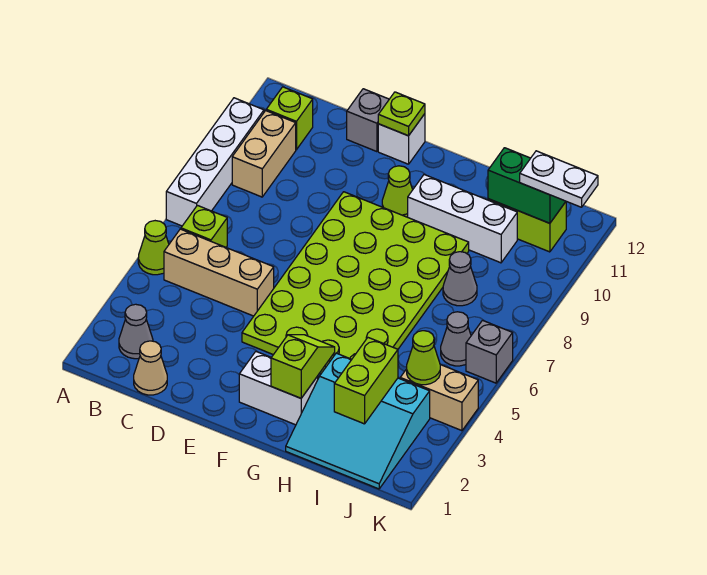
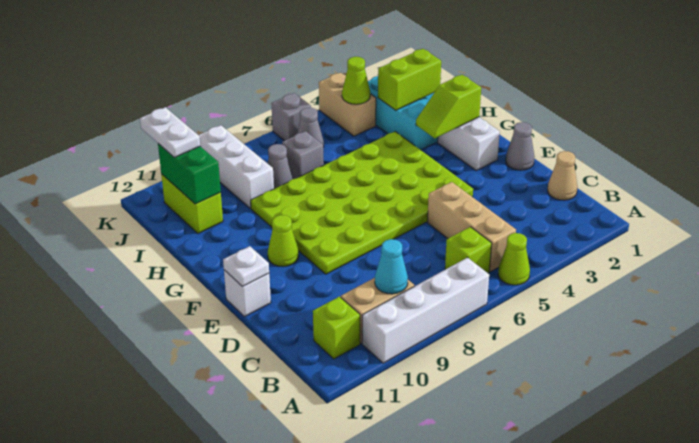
grey cone B2 level 1 -> grey cone E1 level 1
none -> cyan cone B9 level 2
grey brick D12 level 1 -> grey brick I7 level 1
lime plate E12 level 2 -> white plate E12 level 2
white brick G10:I10 level 1 -> white brick I9:K9 level 1

